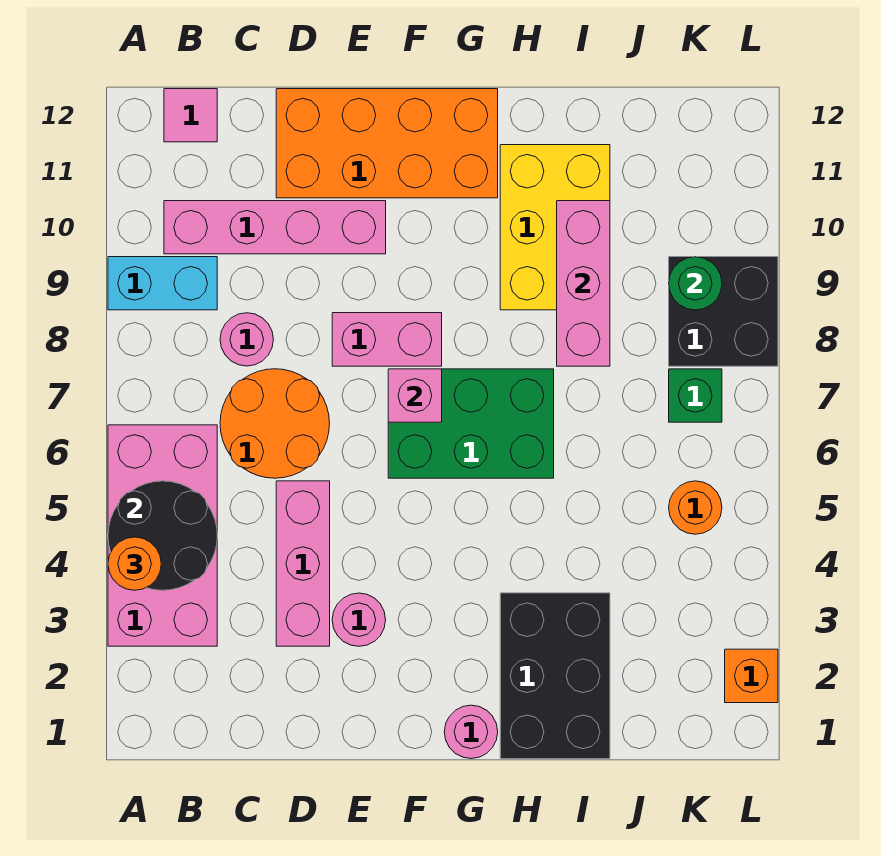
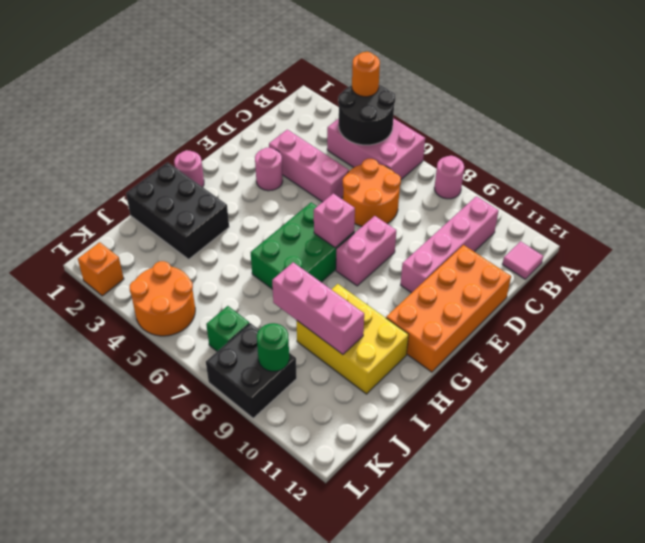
pink brick A3:B6 level 1 -> pink brick A4:B6 level 1
cyan brick A9:B9 level 1 -> none
pink round brick C8 level 1 -> pink round brick A8 level 1
orange round brick K5 level 1 -> orange round brick K4:L5 level 1

